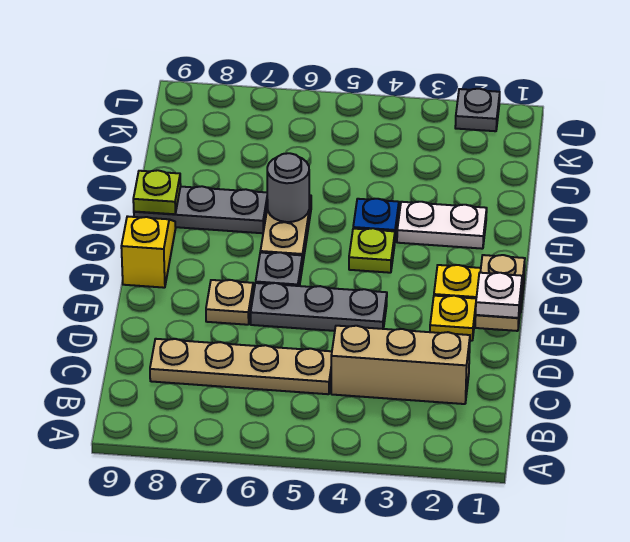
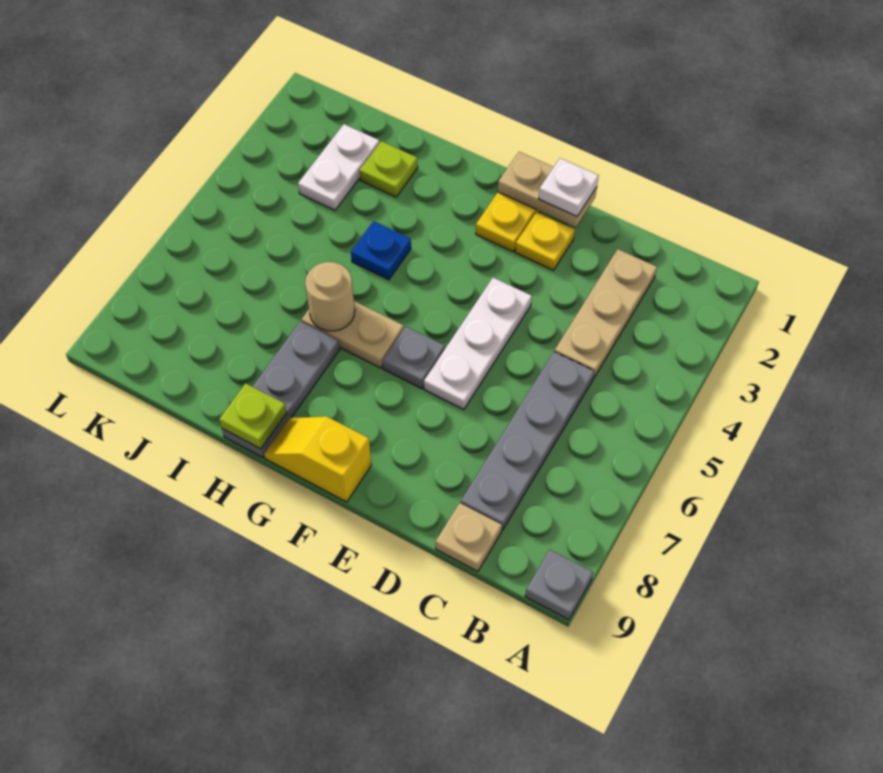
tan brick C2:C4 level 1 -> tan plate C2:C4 level 1
tan plate C5:C8 level 1 -> grey plate C5:C8 level 1
grey plate E4:E6 level 1 -> white plate E4:E6 level 1
tan plate E7 level 1 -> tan plate C9 level 1
lime plate G4 level 1 -> lime plate I2 level 1
white plate H2:H3 level 1 -> white plate J2:J3 level 1
grey round brick H6 level 2 -> tan round brick H6 level 2
grey plate L2 level 1 -> grey plate A9 level 1

